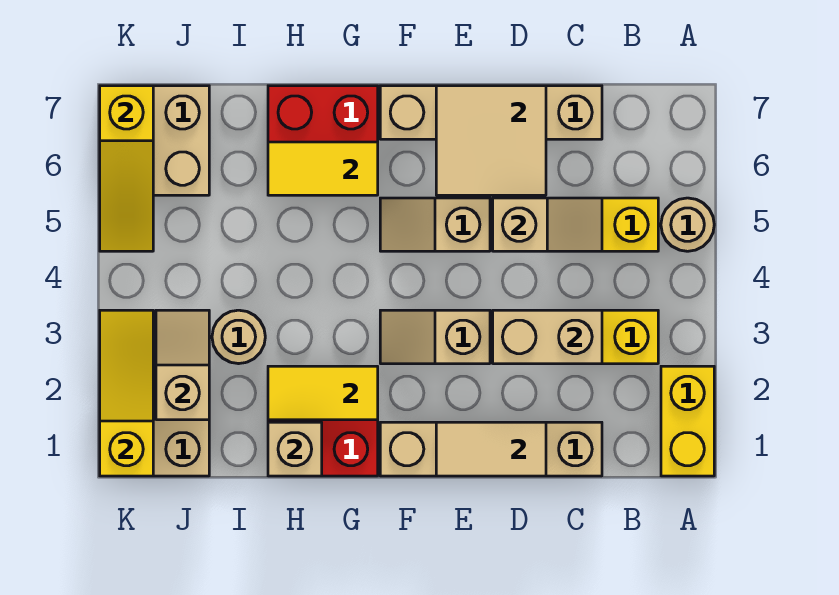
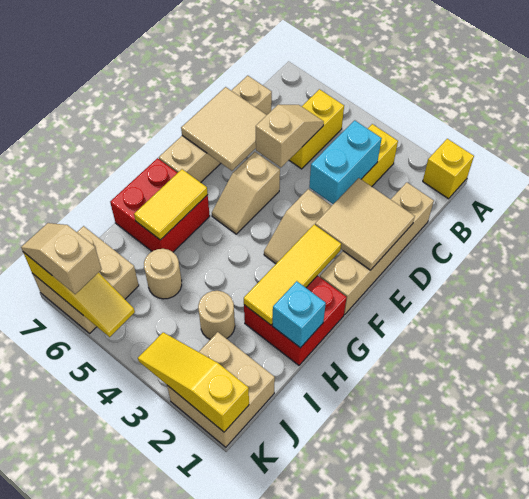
yellow brick A1:A2 level 1 -> yellow brick A1 level 1
tan round brick A5 level 1 -> tan round brick I5 level 1
tan brick C3:D3 level 2 -> cyan brick C3:D3 level 2
tan tile D1:E1 level 2 -> tan tile D1:E2 level 2
yellow tile G2:H2 level 2 -> yellow tile F2:H2 level 2
tan brick H1 level 2 -> cyan brick H1 level 2
tan slope J2:J3 level 2 top 2 -> tan slope K6:K7 level 3 top 6

